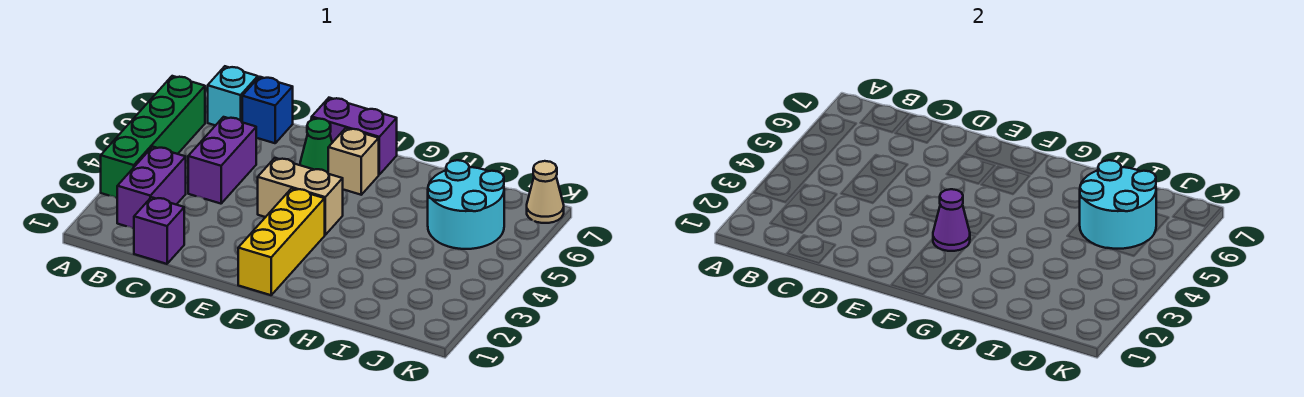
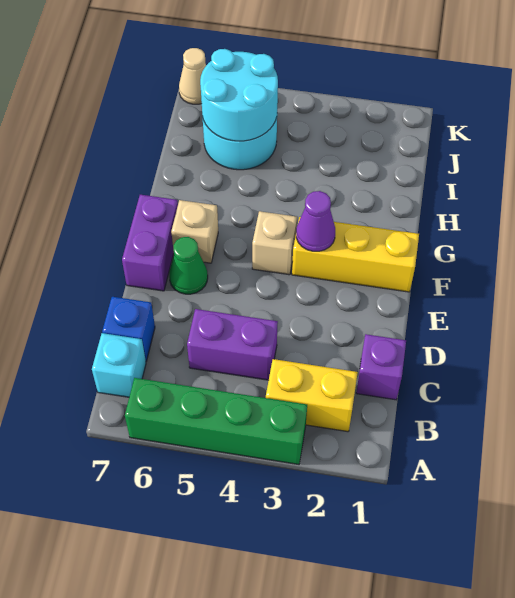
purple brick B2:B3 level 1 -> yellow brick B2:B3 level 1
tan brick E4:F4 level 1 -> tan brick F4 level 1

